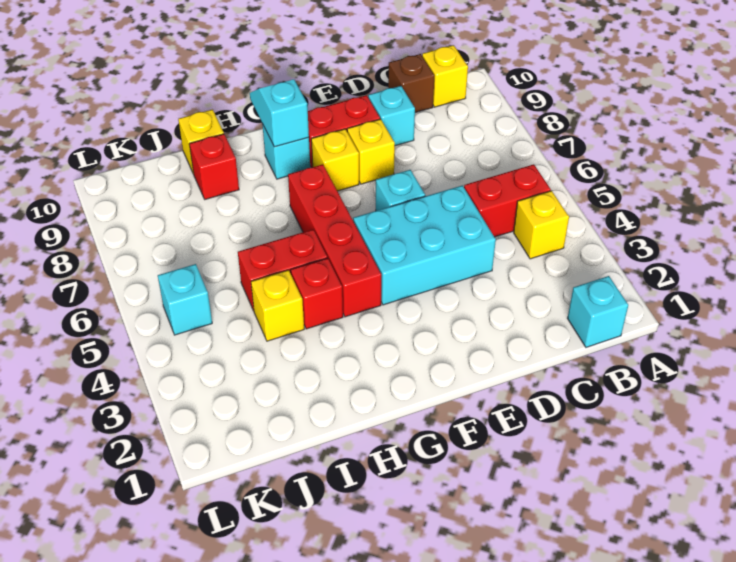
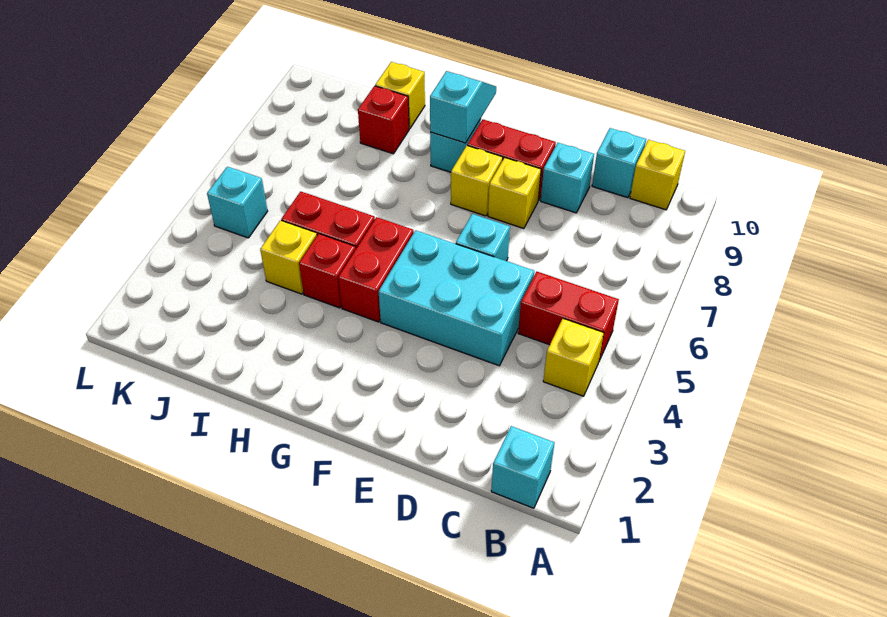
brown brick C10 level 1 -> cyan brick C10 level 1
red brick G4:G7 level 1 -> red brick G4:G5 level 1

